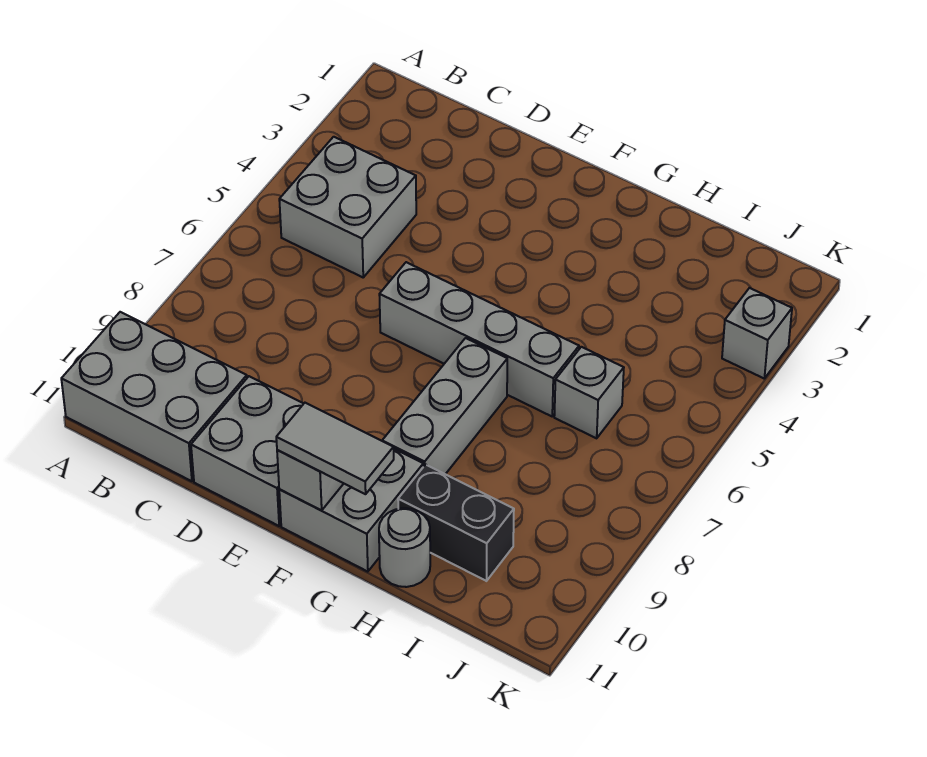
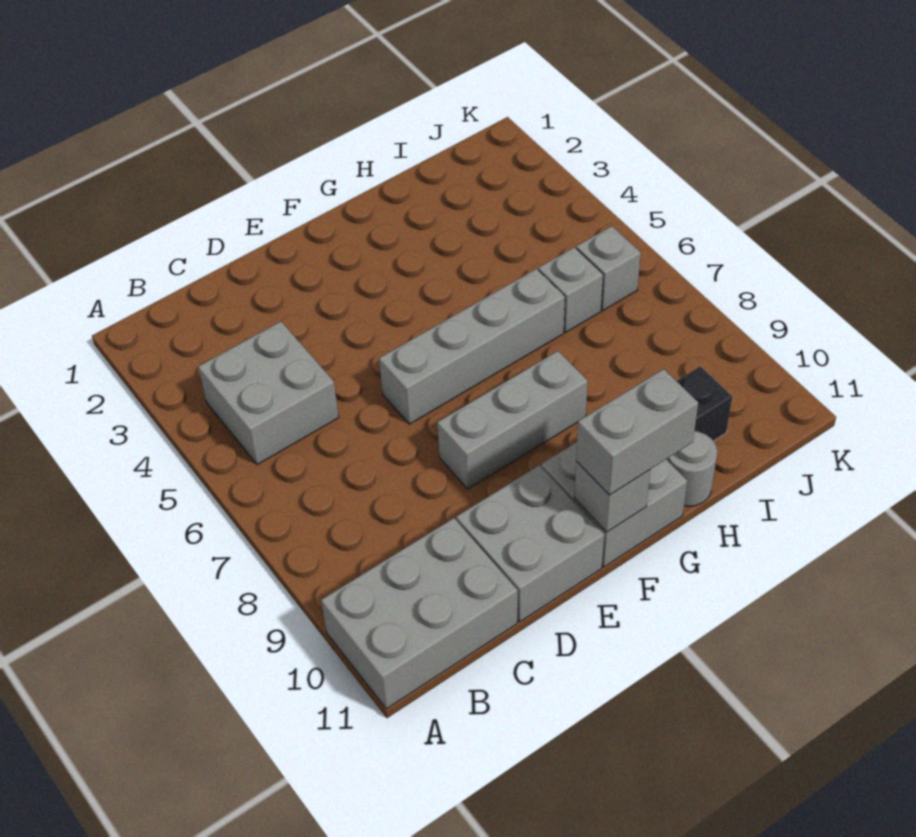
grey tile F11:G11 level 3 -> grey brick F11:G11 level 3
grey brick G7:G9 level 1 -> grey brick E8:G8 level 1
grey brick K3 level 1 -> grey brick J6 level 1

